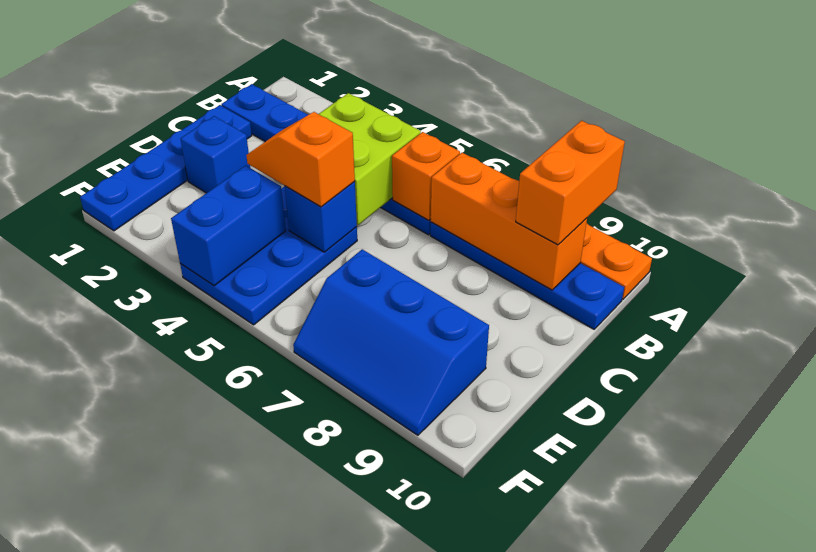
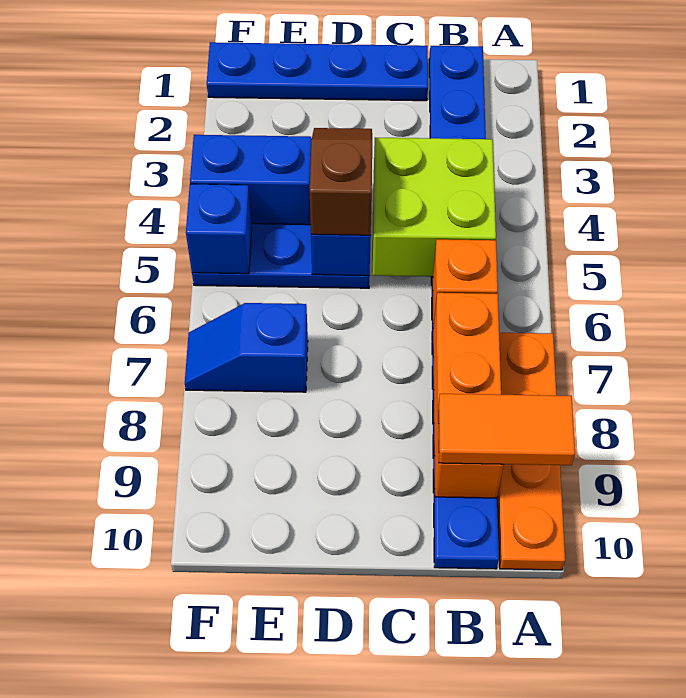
orange brick A9:B9 level 3 -> orange tile A9:B9 level 3
blue brick D2 level 1 -> blue brick F5 level 2
orange slope D4:D5 level 3 top 5 -> brown slope D4:D5 level 3 top 5
blue slope E7:F9 level 1 top E -> blue slope E7:F7 level 1 top E

